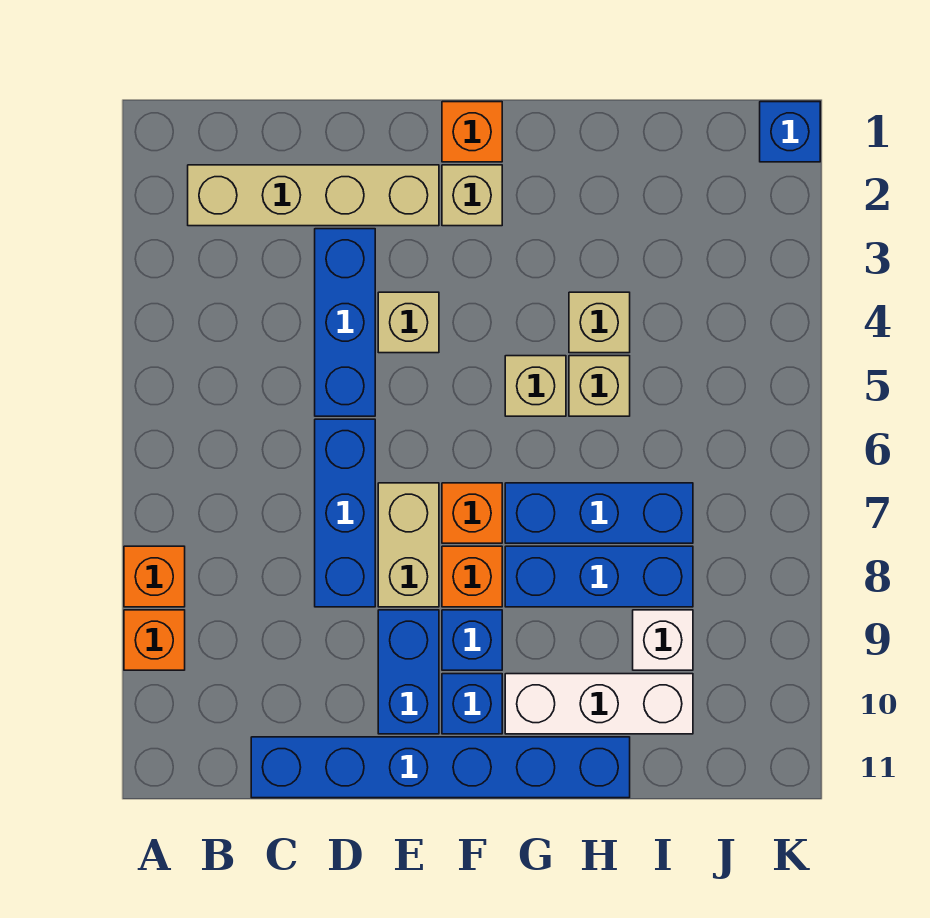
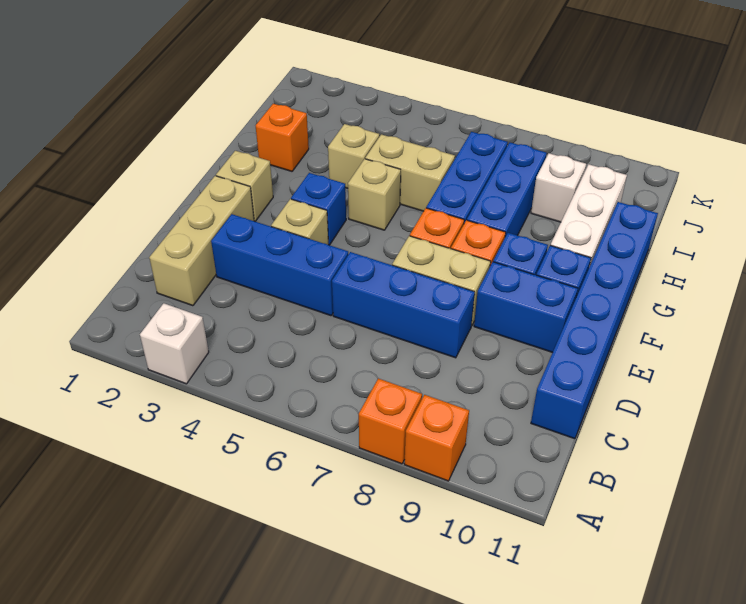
none -> white brick A3 level 1
tan brick B2:E2 level 1 -> tan brick C2:E2 level 1
orange brick F1 level 1 -> orange brick H2 level 1
tan brick H5 level 1 -> tan brick H5:H6 level 1
blue brick K1 level 1 -> blue brick F4 level 1

